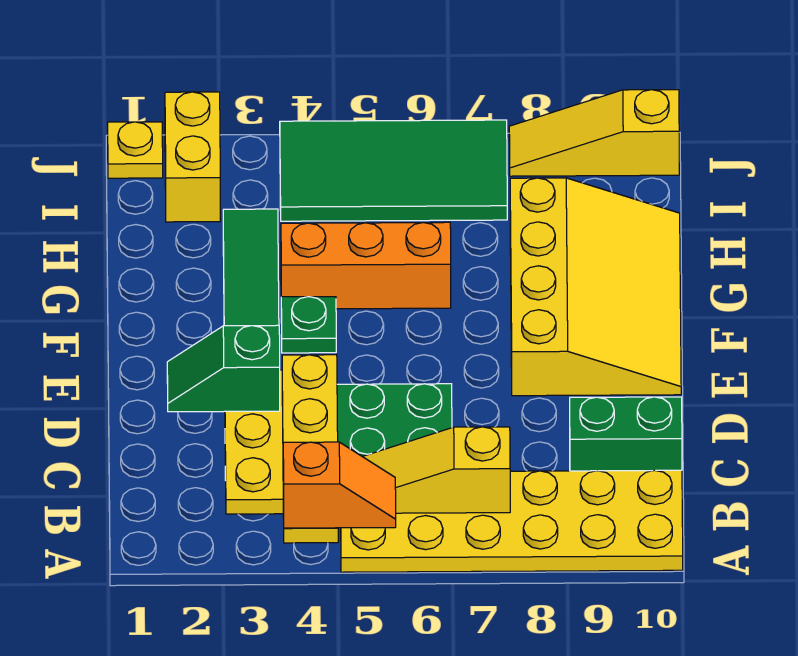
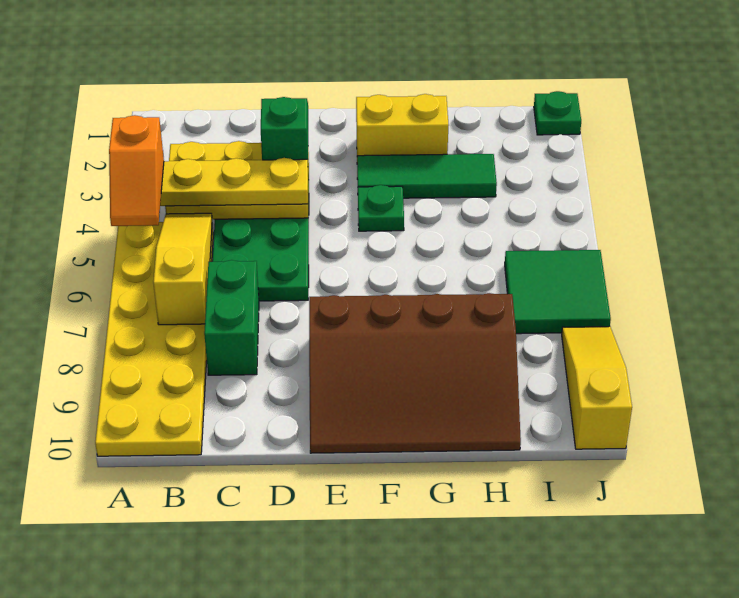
green brick C9:C10 level 1 -> green brick C7:C8 level 1
yellow slope E8:H10 level 1 top 8 -> brown slope E8:H10 level 1 top 8
orange brick G4:G6 level 1 -> none
yellow brick I2:J2 level 1 -> yellow brick F2:G2 level 1
green tile I4:J7 level 1 -> green tile I6:J7 level 1
yellow plate J1 level 1 -> green plate J1 level 1

